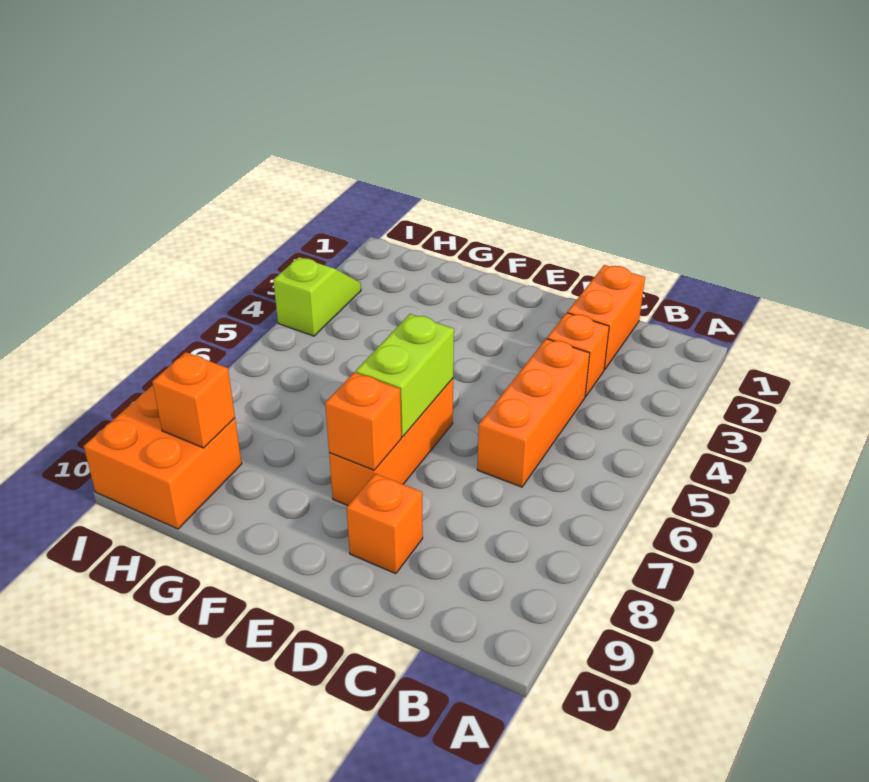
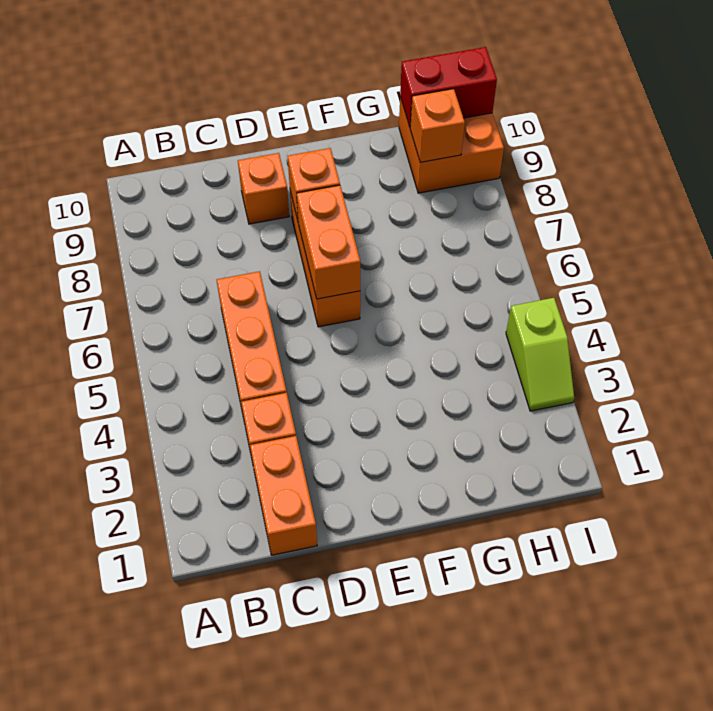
lime brick E6:E7 level 2 -> orange brick E6:E7 level 2
none -> red brick H10:I10 level 2

